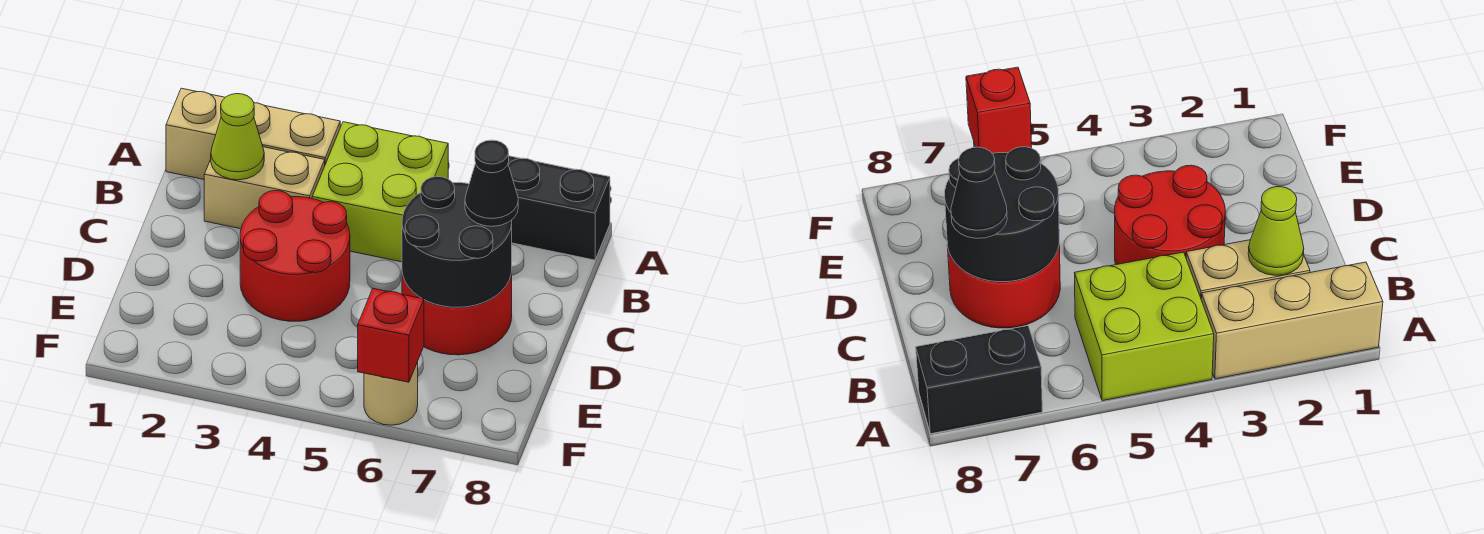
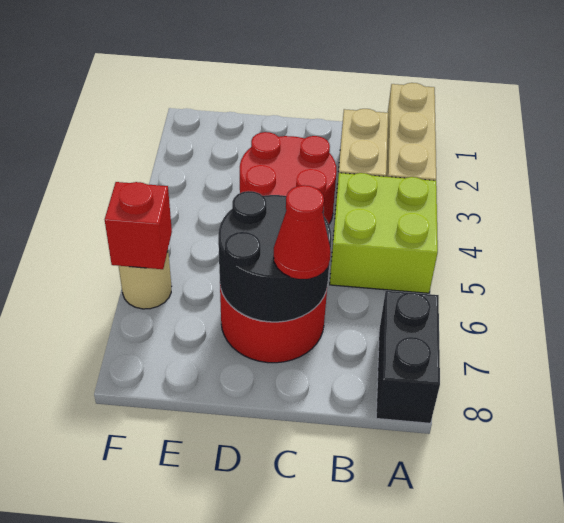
lime cone B2 level 2 -> none
black cone C7 level 3 -> red cone C7 level 3

